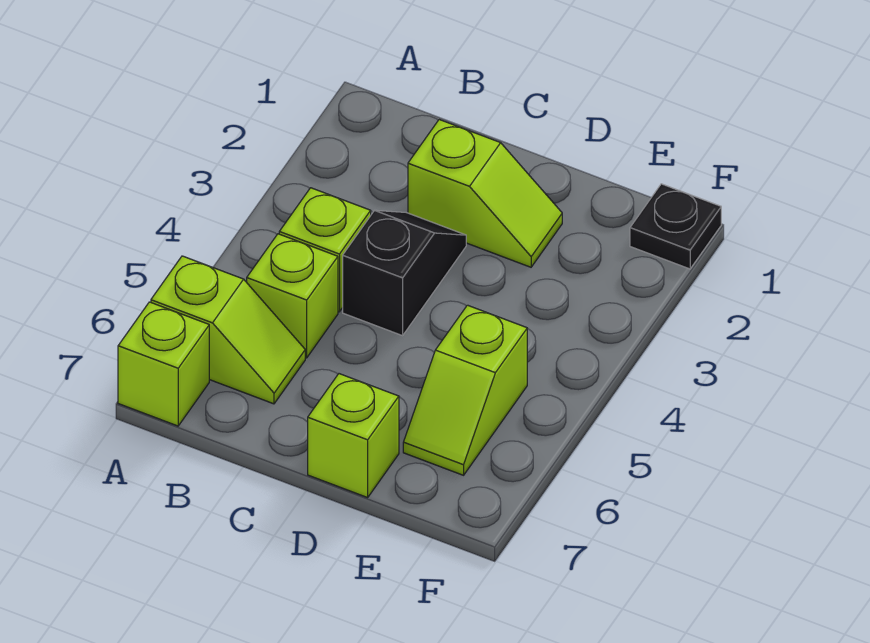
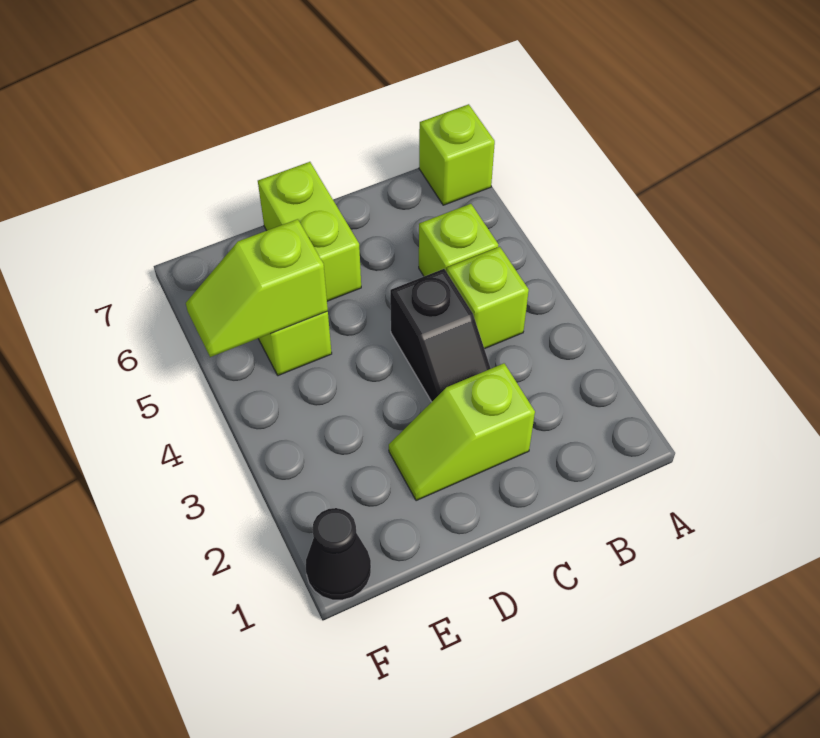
lime slope A6:B6 level 1 top A -> lime slope E5:F5 level 2 top E
lime brick D7 level 1 -> lime brick D6:D7 level 1
black plate F1 level 1 -> black cone F1 level 1

